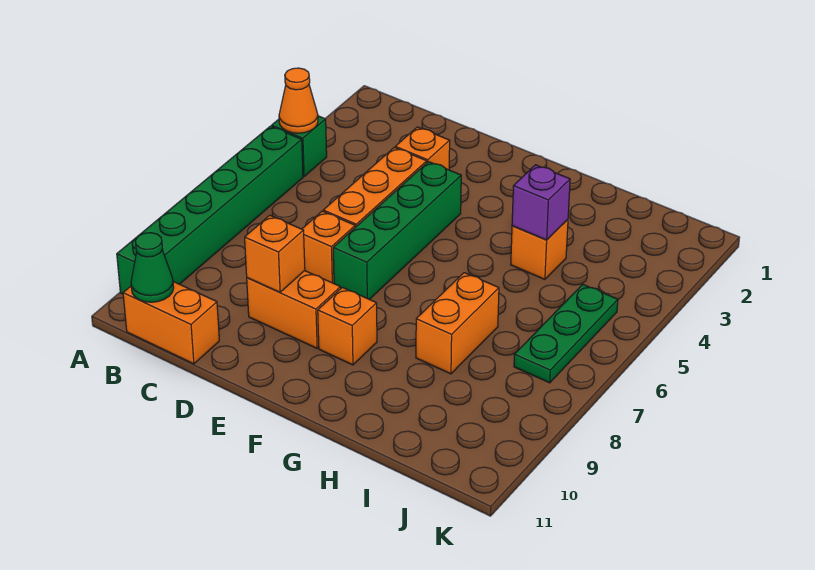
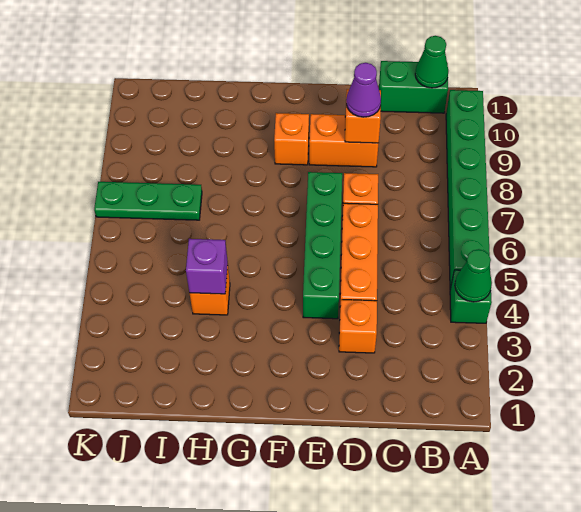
orange cone A4 level 2 -> green cone A4 level 2
orange brick B11:C11 level 1 -> green brick B11:C11 level 1
none -> purple cone D9 level 3
orange brick H7:H8 level 1 -> none
green plate J5:J7 level 1 -> green plate I7:K7 level 1

